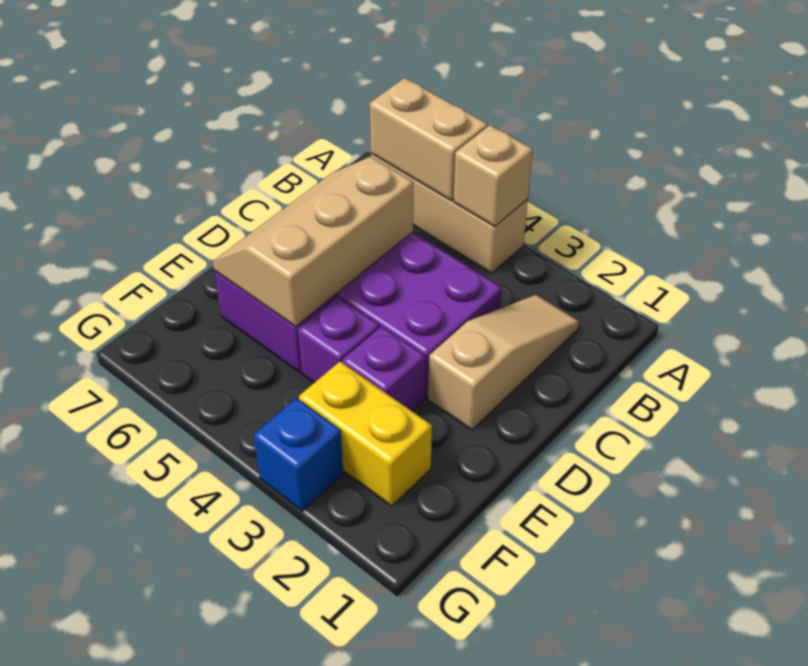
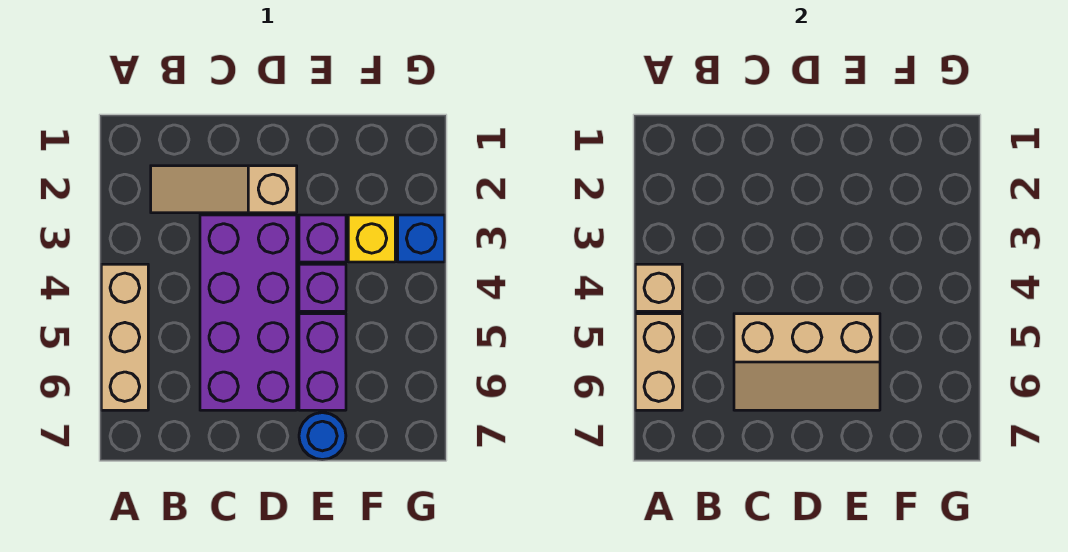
none -> blue round brick E7 level 1
yellow brick F2:F3 level 1 -> yellow brick F3 level 1

